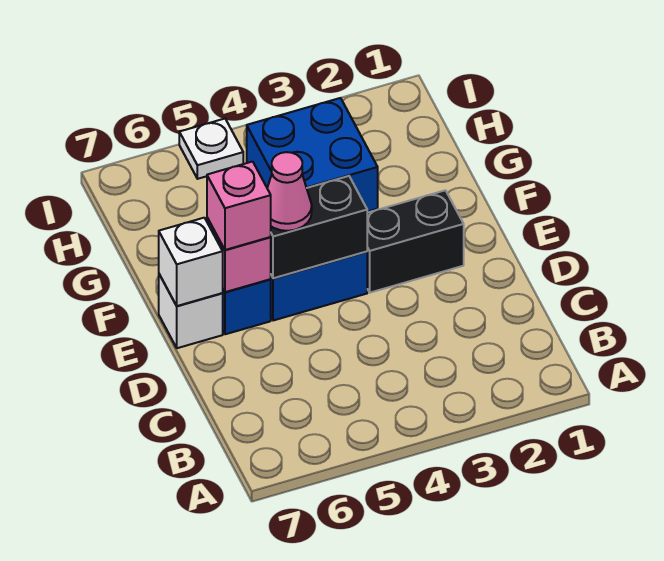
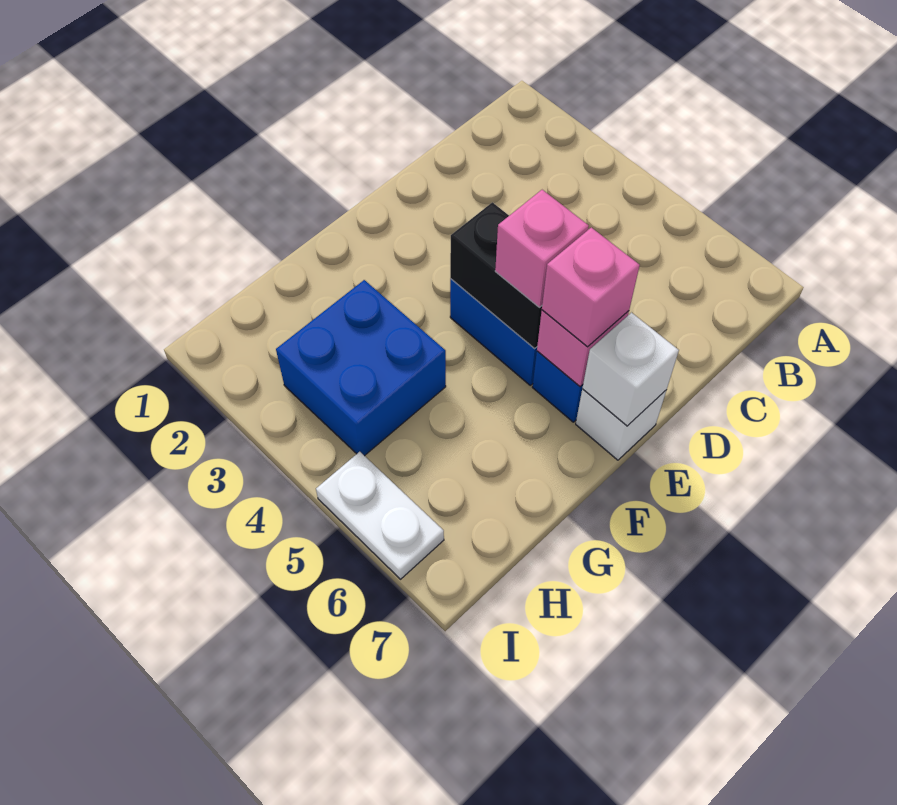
black brick E2:E3 level 1 -> none
pink cone E5 level 3 -> pink brick E5 level 3
white plate I5 level 1 -> white plate I5:I6 level 1

